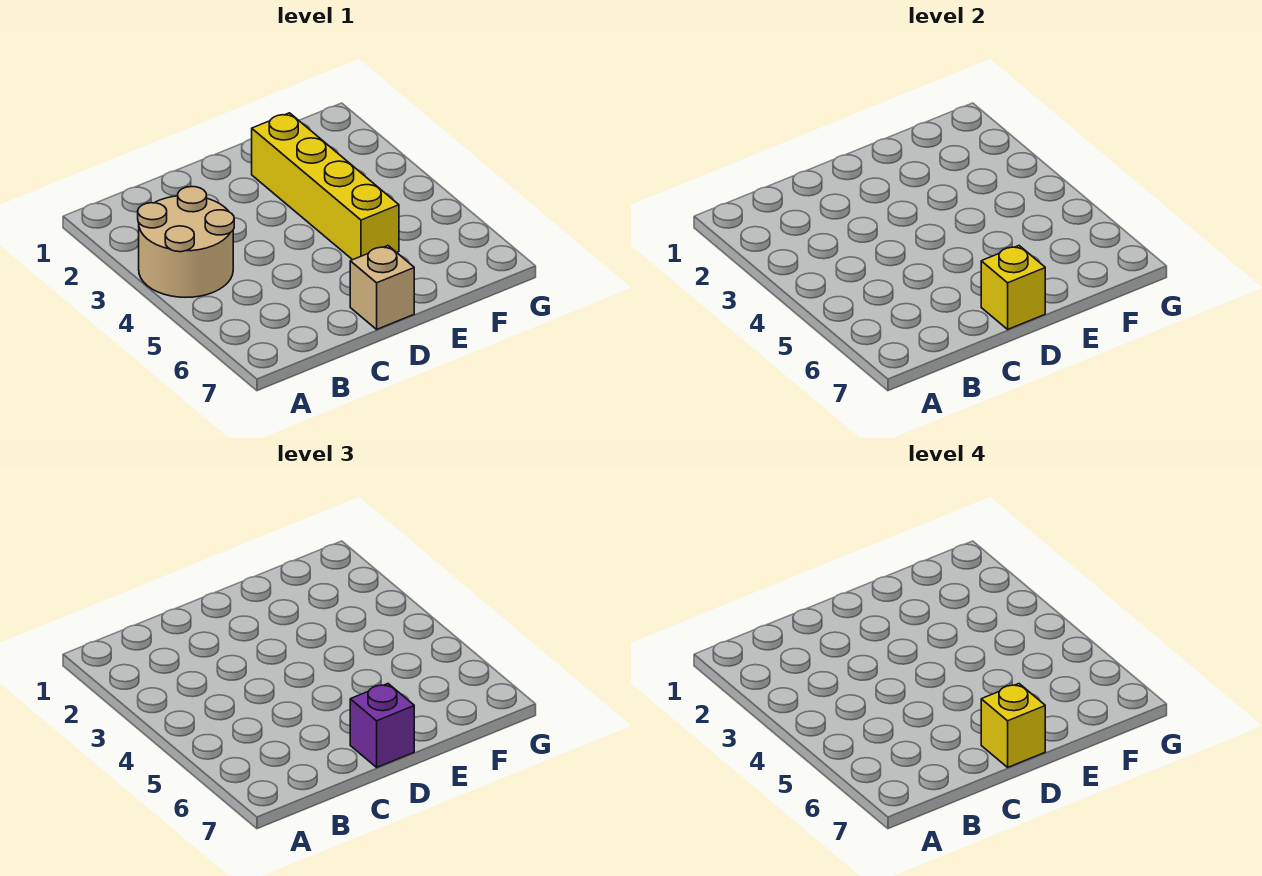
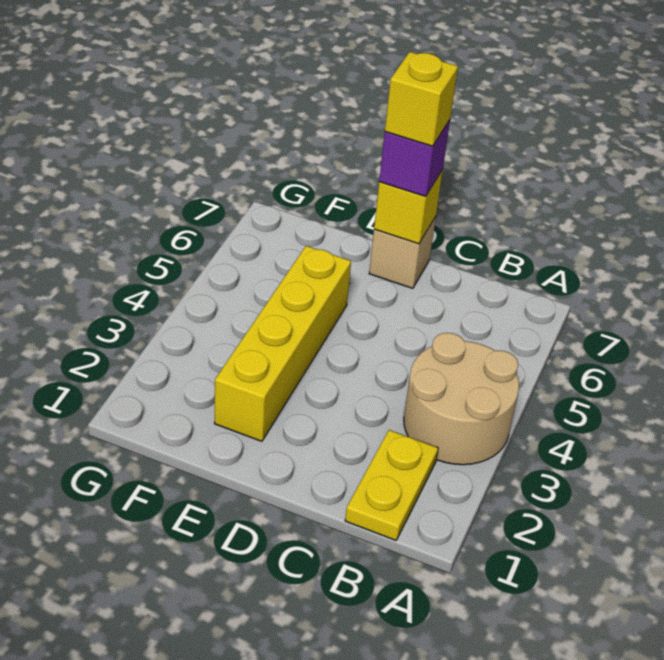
none -> yellow plate B1:B2 level 1

